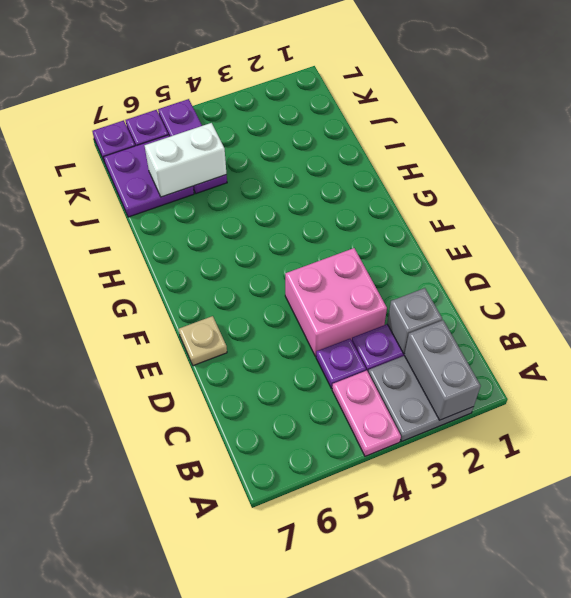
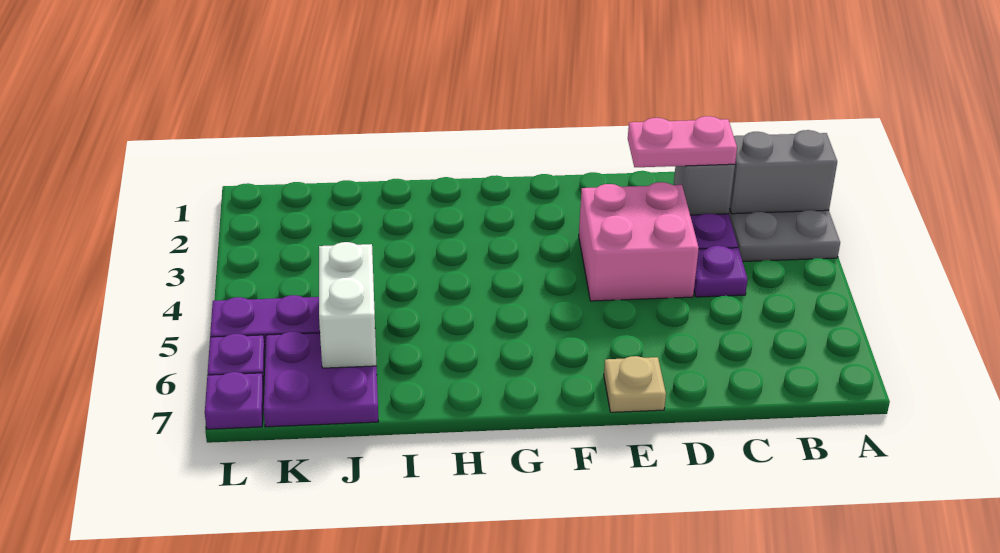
pink plate A4:B4 level 1 -> pink plate C2:D2 level 3

